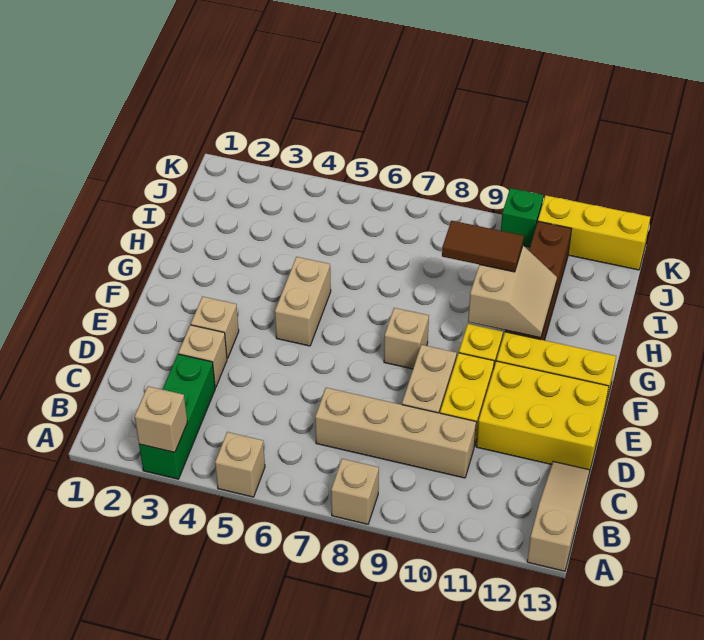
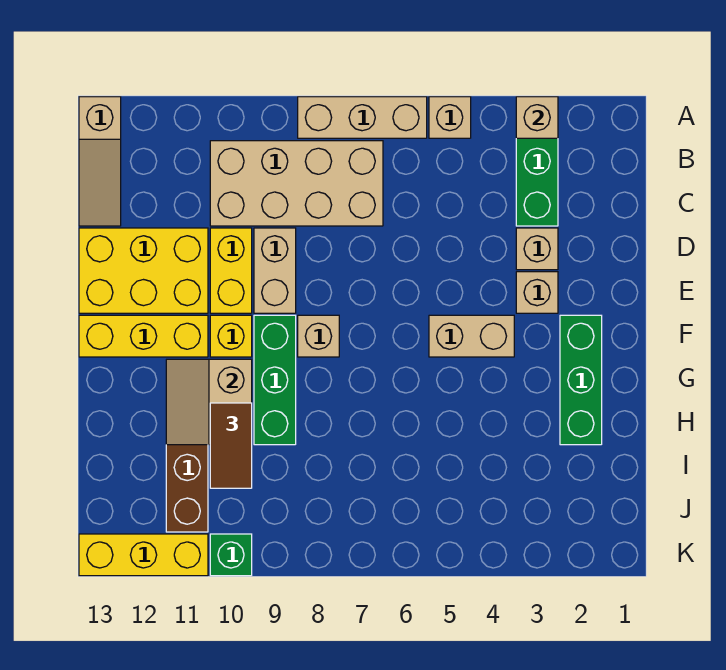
tan brick A8 level 1 -> tan brick A6:A8 level 1
tan brick C7:C10 level 1 -> tan brick B7:C10 level 1
none -> green brick F2:H2 level 1
tan brick F5:G5 level 1 -> tan brick F4:F5 level 1
none -> green brick F9:H9 level 1
brown tile H9:H10 level 3 -> brown tile H10:I10 level 3

